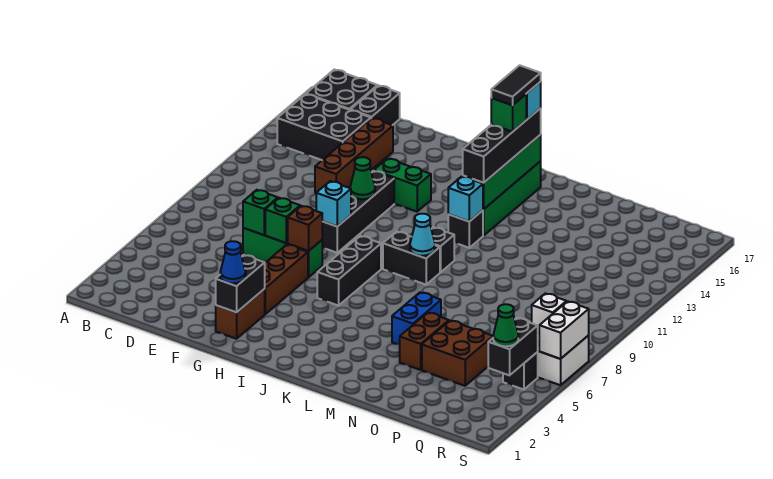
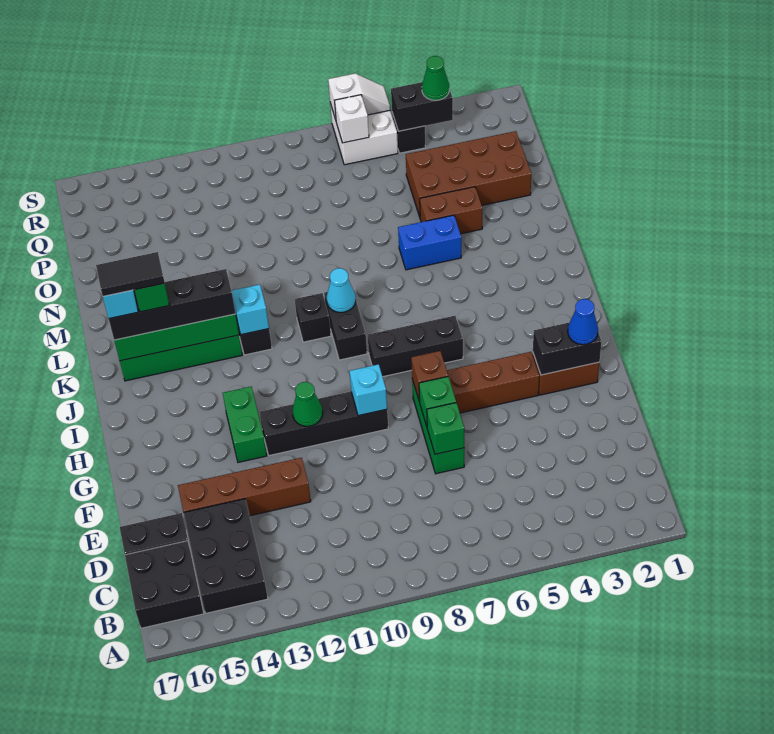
brown brick O4:P5 level 1 -> brown brick O2:P5 level 1
white brick S6:S7 level 2 -> white slope S6:S7 level 2 top 7

